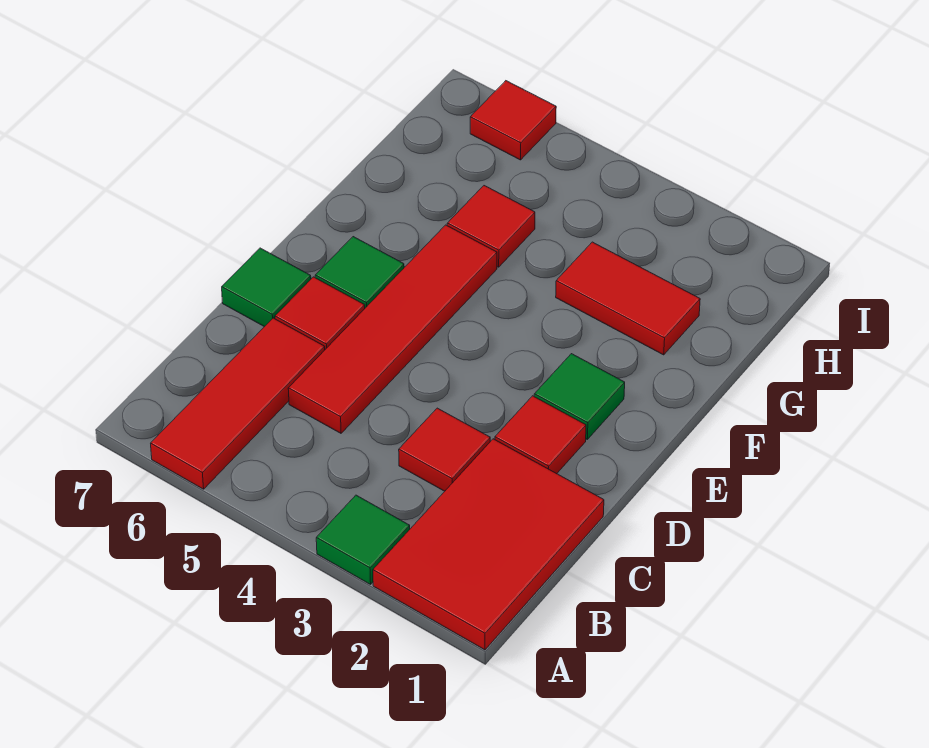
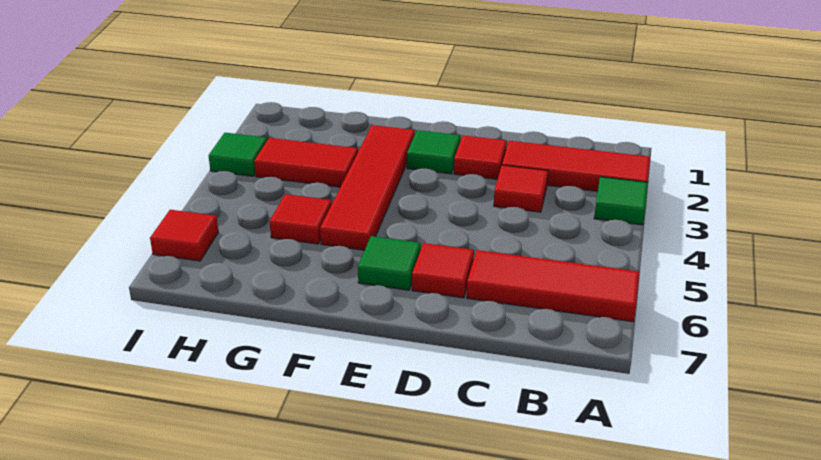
red tile A1:C2 level 1 -> red tile A2:C2 level 1
red tile C5:F5 level 1 -> red tile F2:F5 level 1
green tile D7 level 1 -> green tile I3 level 1
red tile G2:G3 level 1 -> red tile G3:H3 level 1

